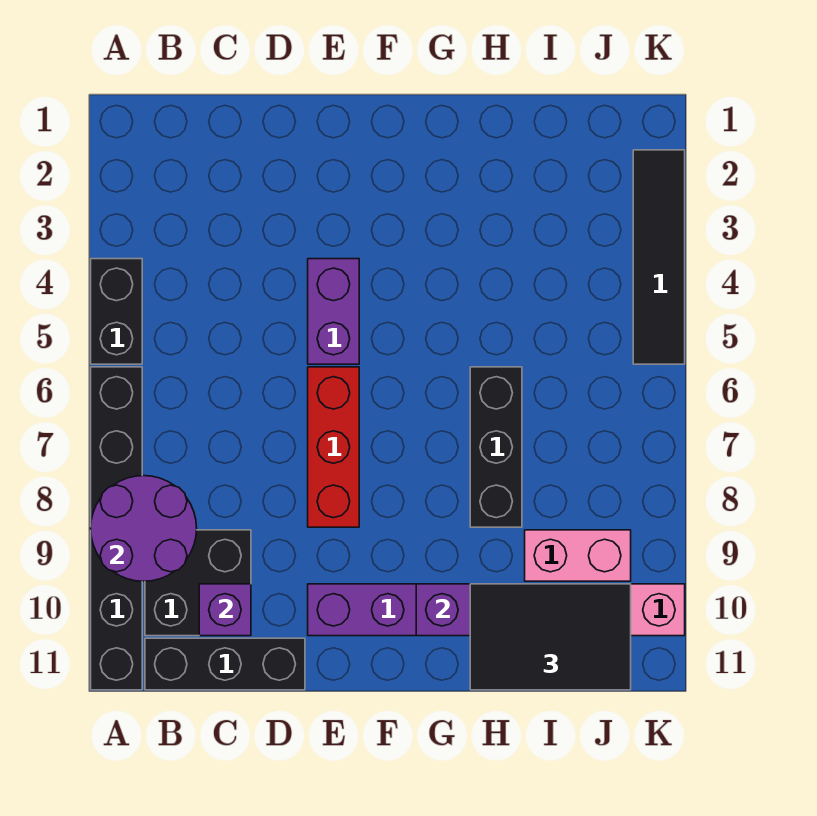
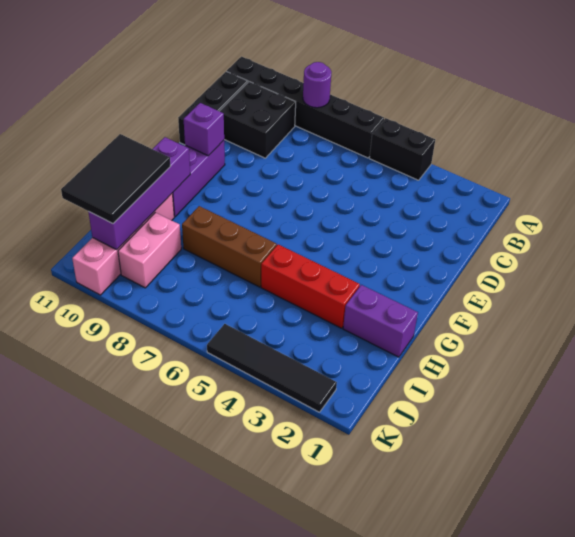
purple round brick A8:B9 level 2 -> purple round brick A8 level 2
purple brick C10 level 2 -> purple brick E10 level 2
purple brick E4:E5 level 1 -> purple brick H1:H2 level 1
red brick E6:E8 level 1 -> red brick H3:H5 level 1
black brick H6:H8 level 1 -> brown brick H6:H8 level 1

